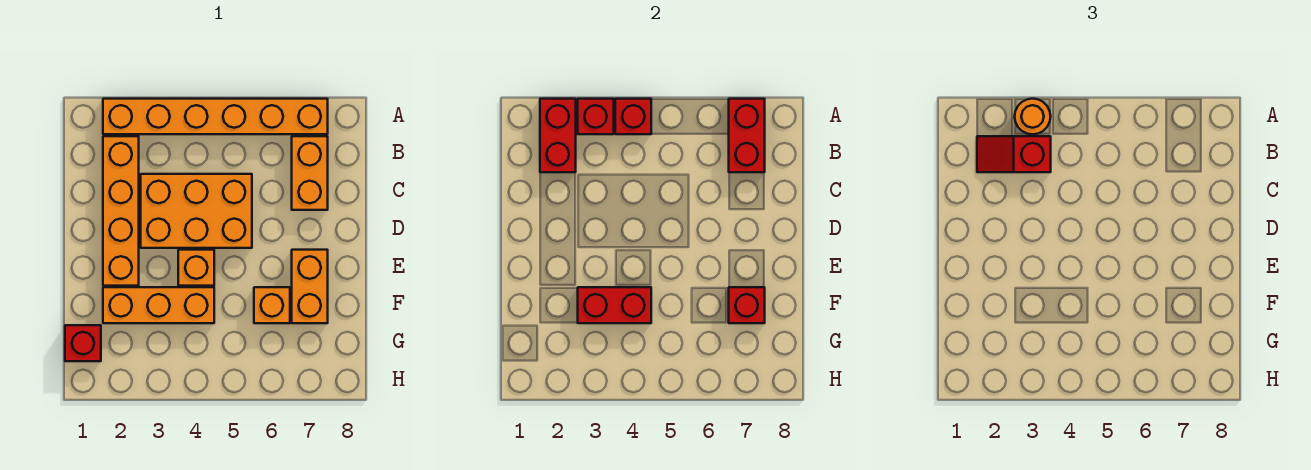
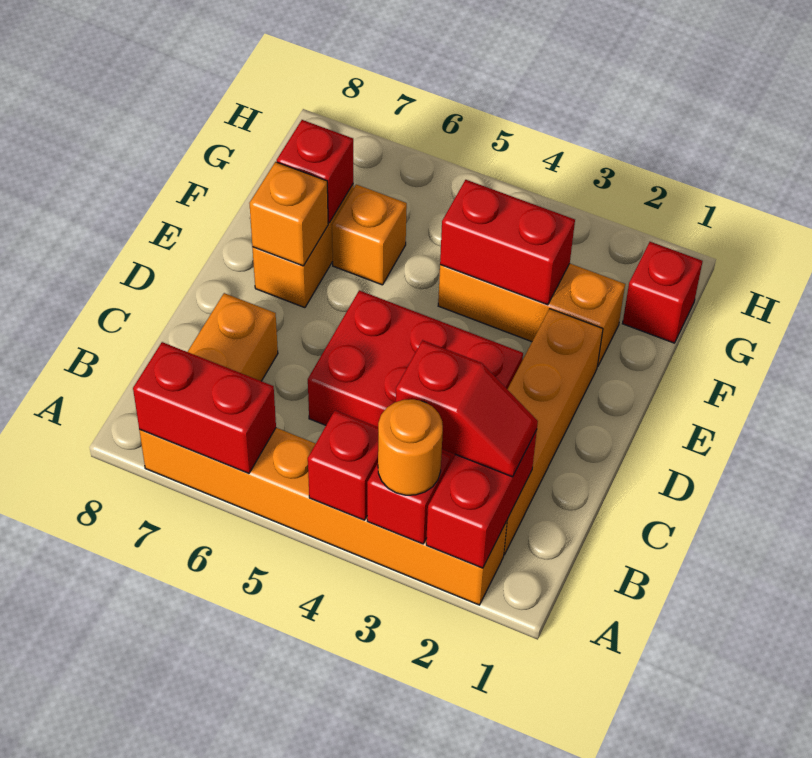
red brick A7:B7 level 2 -> red brick A6:A7 level 2
orange brick C3:D5 level 1 -> red brick C3:D5 level 1
orange brick E4 level 1 -> orange brick E7 level 2

